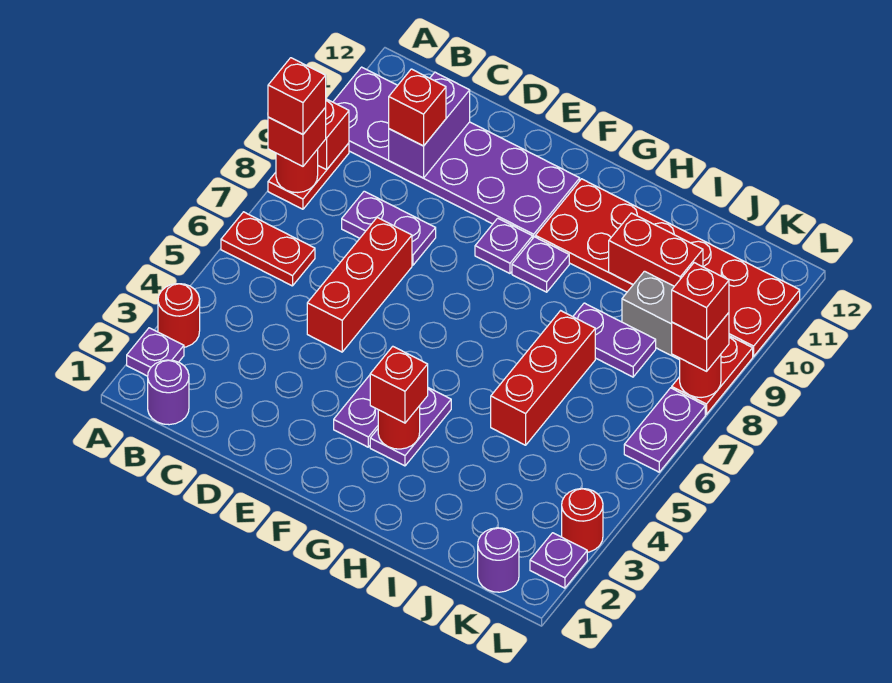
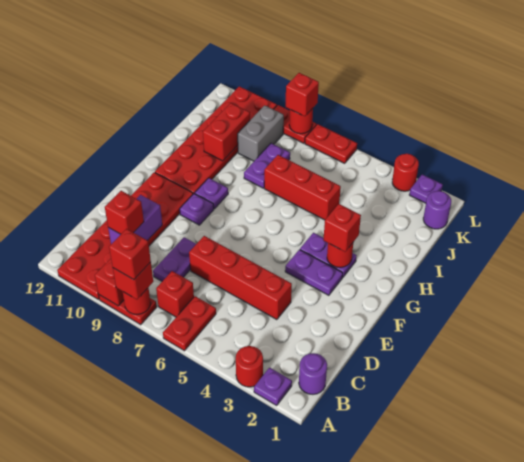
purple plate A10:F11 level 1 -> red plate A10:F11 level 1
purple brick C10:C11 level 2 -> purple brick C10:D10 level 2
red brick D5:D7 level 1 -> red brick D4:D7 level 1
purple plate L6:L7 level 1 -> red plate L6:L7 level 1
red brick L8 level 4 -> red brick B7 level 1

